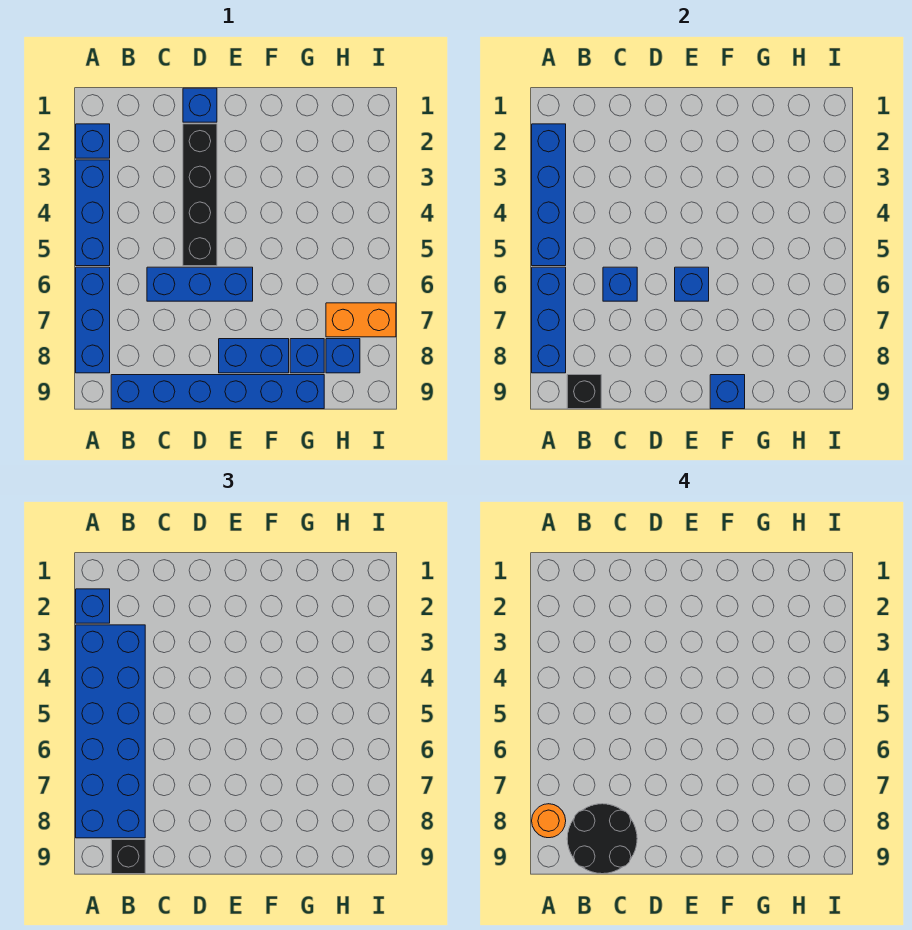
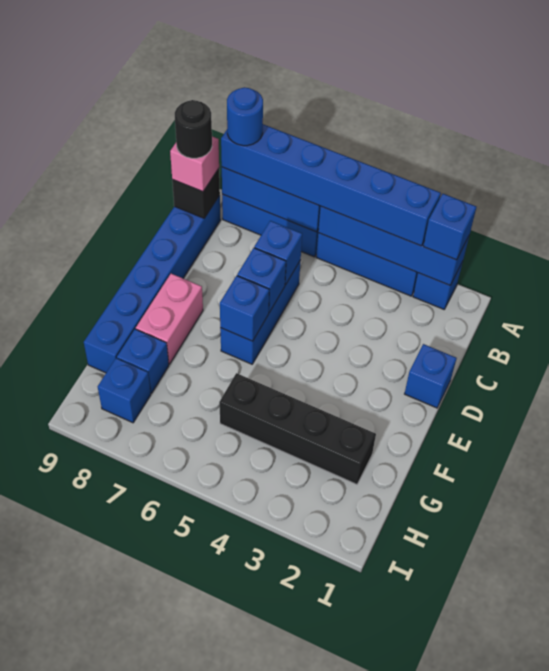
blue brick A3:B8 level 3 -> blue brick A3:A8 level 3
orange round brick A8 level 4 -> blue round brick A8 level 4
black round brick B8:C9 level 4 -> black round brick B9 level 4
black brick B9 level 3 -> pink brick B9 level 3
black brick D2:D5 level 1 -> black brick G2:G5 level 1
blue brick E8:F8 level 1 -> pink brick E8:F8 level 1
blue brick F9 level 2 -> blue brick D6 level 2
orange brick H7:I7 level 1 -> none

